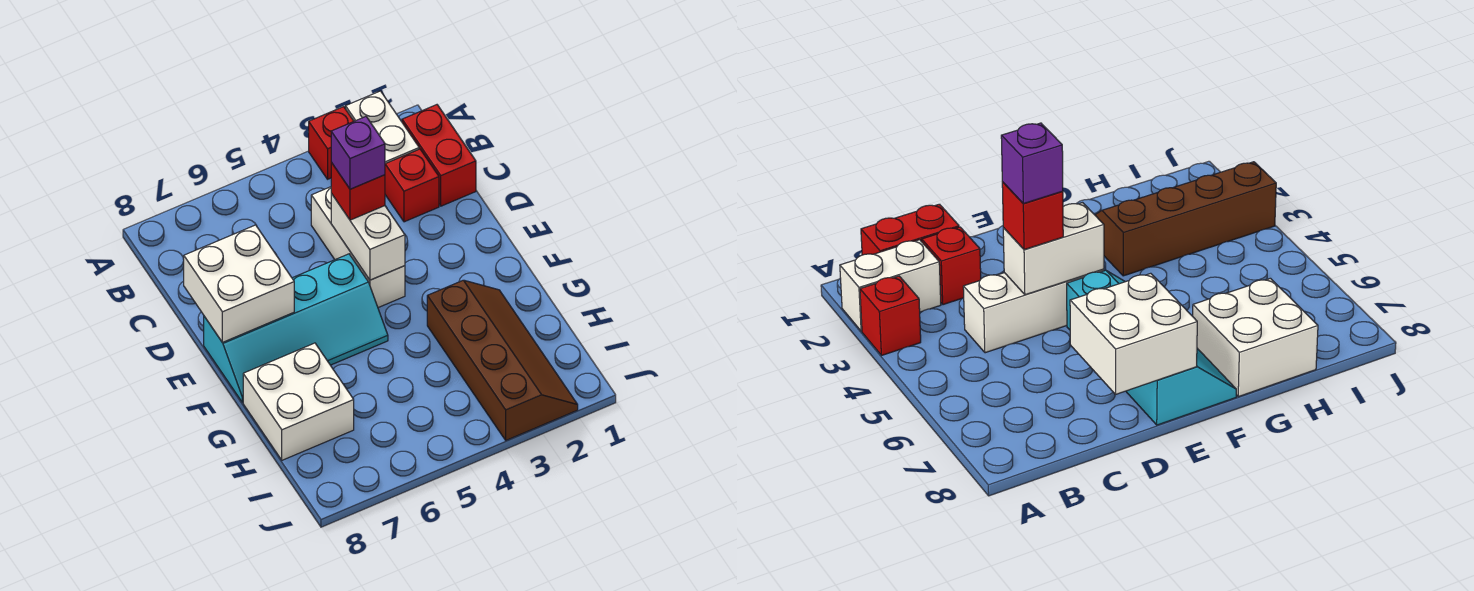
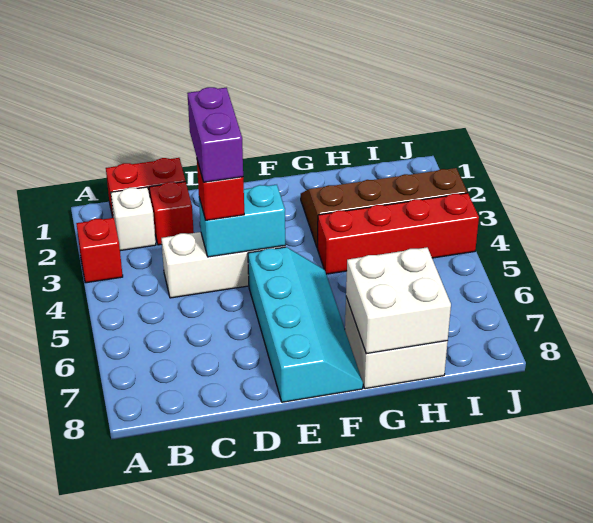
white brick A2:B2 level 1 -> white brick B2 level 1
white brick D4:E4 level 2 -> cyan brick D4:E4 level 2
purple brick D4 level 4 -> purple brick D3:D4 level 4
white brick D7:E8 level 2 -> white brick G7:H8 level 2
none -> red brick G4:J4 level 1

